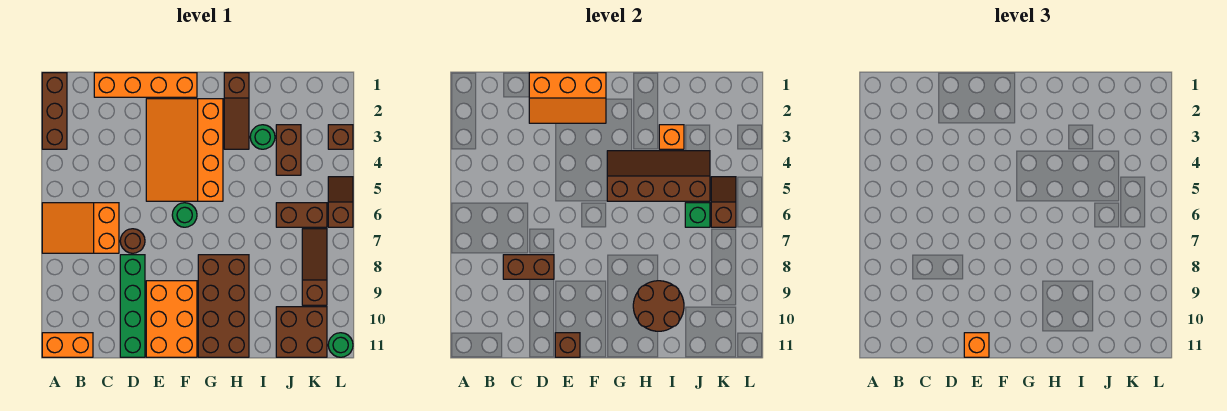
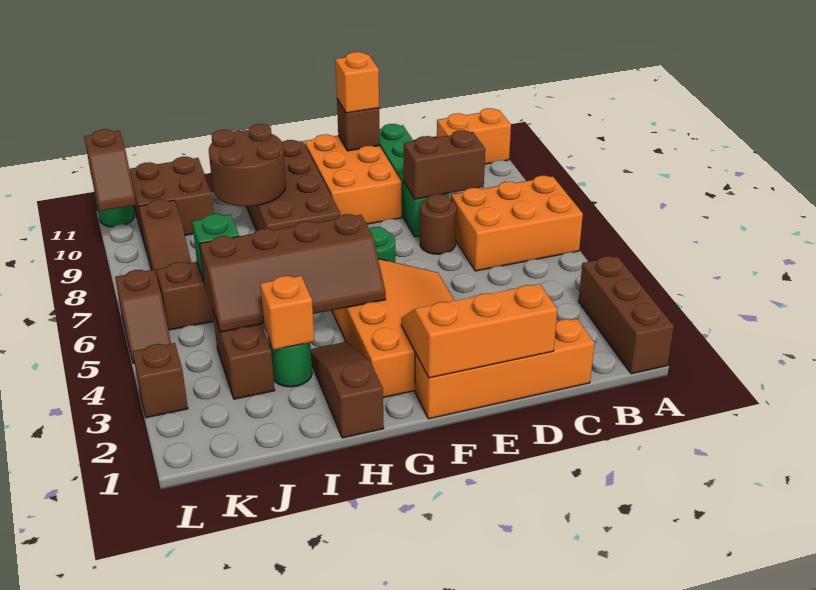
orange slope A6:C7 level 1 top C -> orange brick A6:C7 level 1
brown slope K5:K6 level 2 top 6 -> brown slope L10:L11 level 2 top 11

